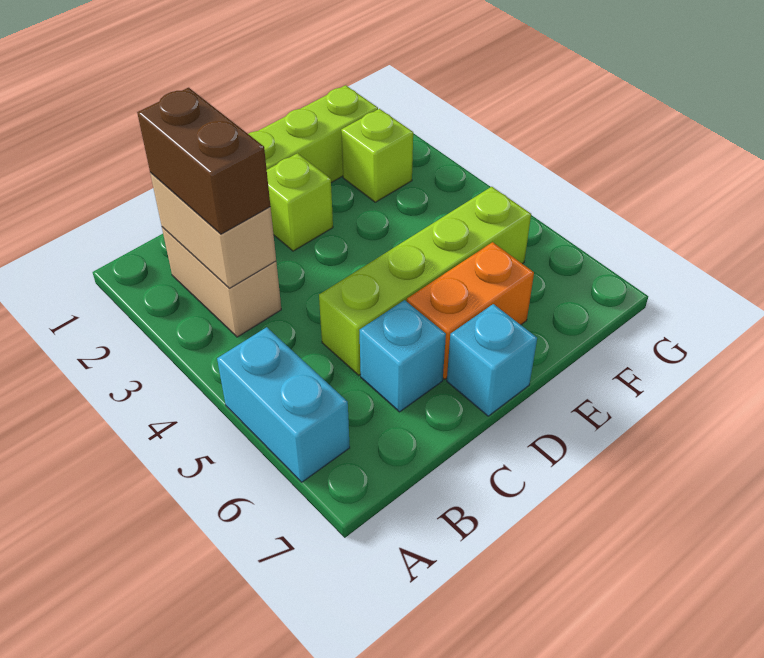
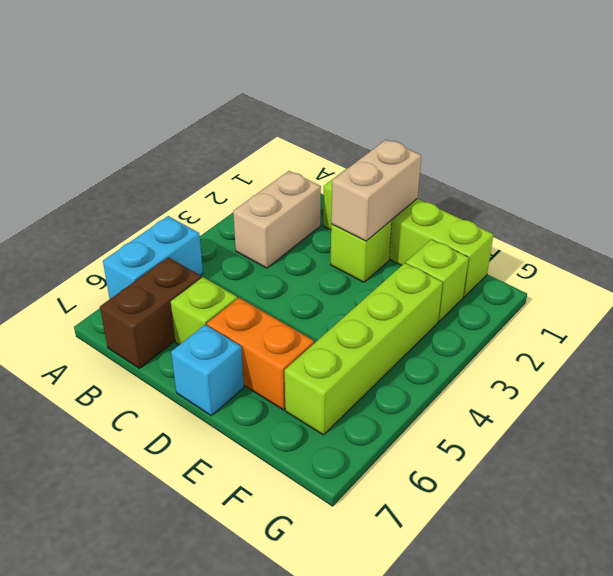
tan brick B2:B3 level 2 -> tan brick D1:D2 level 2
brown brick B2:B3 level 3 -> brown brick B6:B7 level 1
lime brick C5:F5 level 1 -> lime brick F3:F6 level 1
cyan brick C6 level 1 -> lime brick C6 level 1

